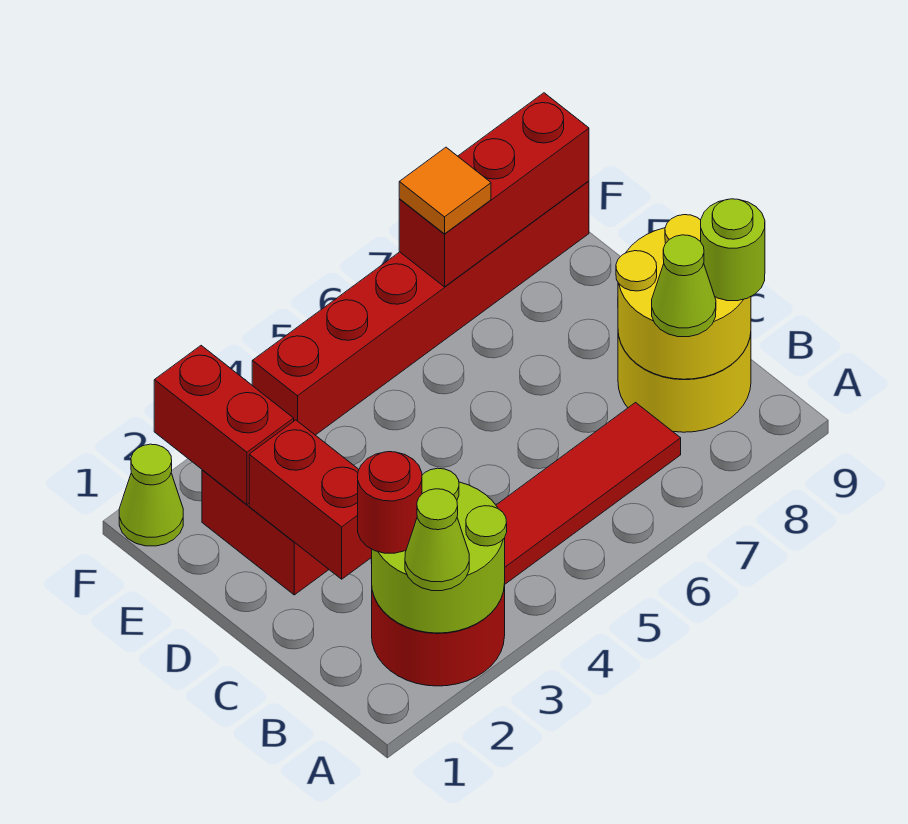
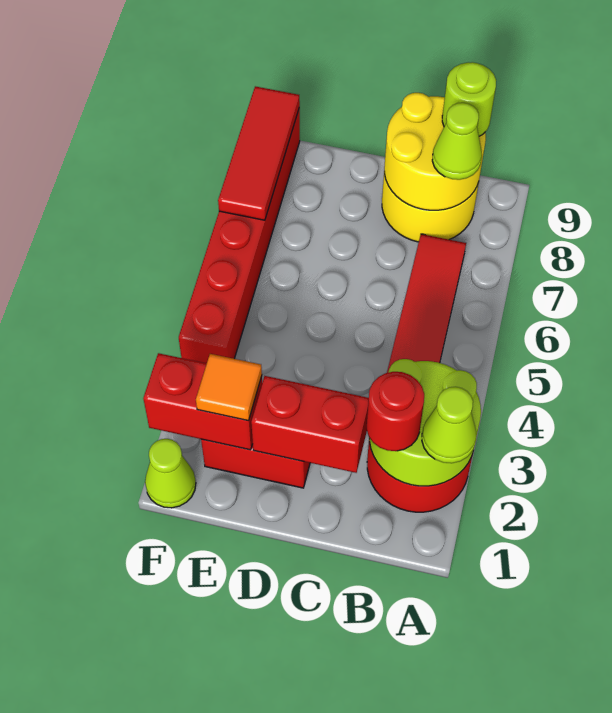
red brick F7:F9 level 2 -> red tile F7:F9 level 2
orange tile F7 level 3 -> orange tile E2 level 3

